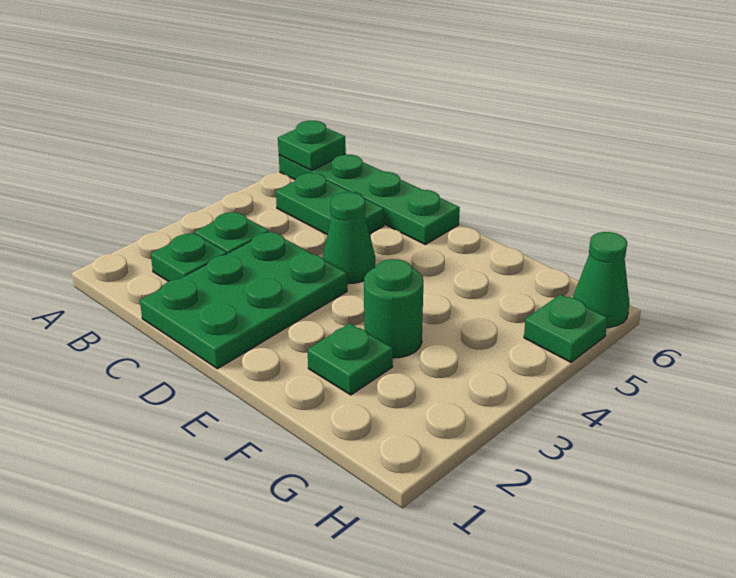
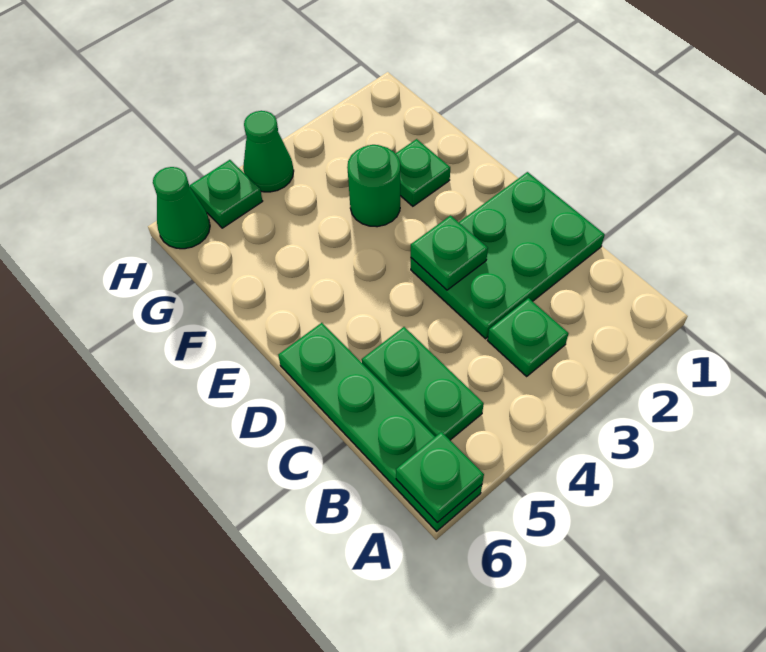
green plate B2 level 1 -> green plate D3 level 2
green cone D4 level 1 -> green cone H4 level 1

